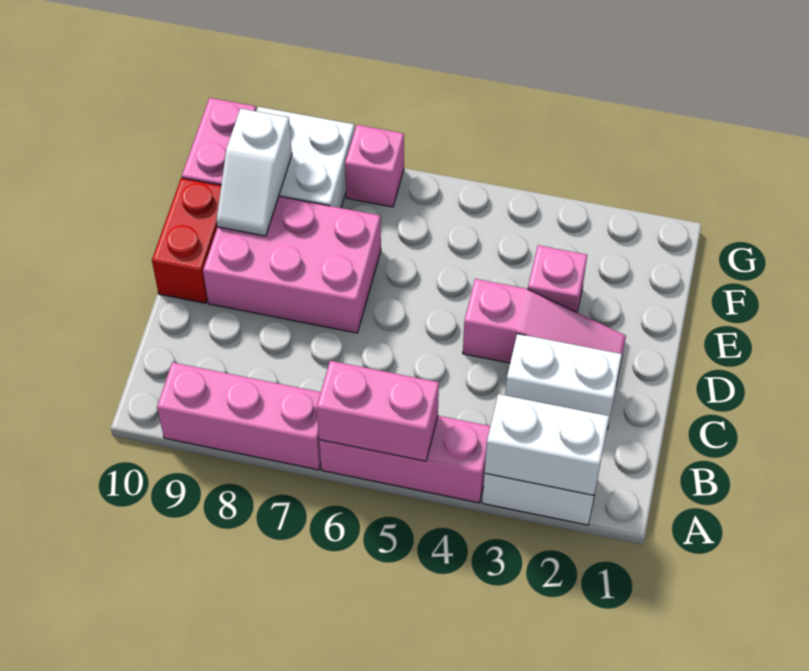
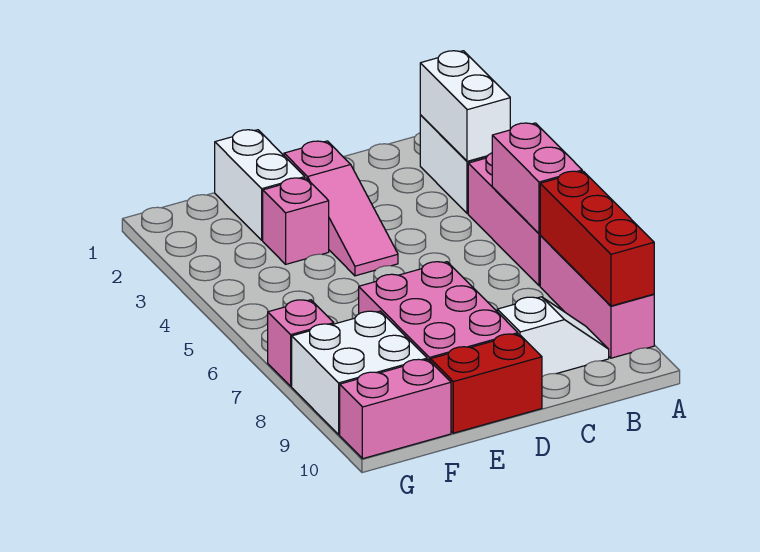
none -> red brick A7:A9 level 2
white brick C2:C3 level 1 -> white brick E1:E2 level 1
pink slope D2:D4 level 1 top 4 -> pink slope D2:D4 level 1 top 2
white slope E9:F9 level 2 top F -> white slope B9:C9 level 1 top C

